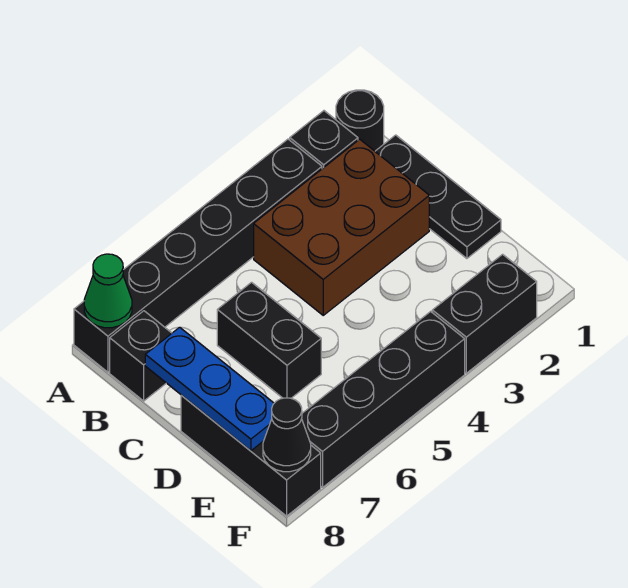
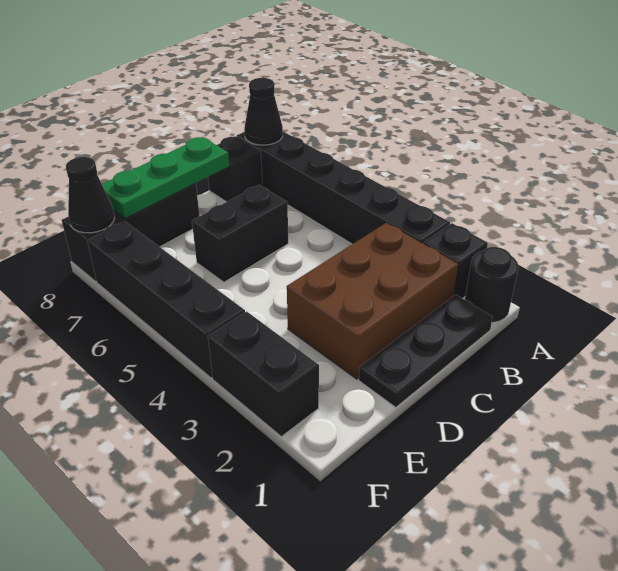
green cone A8 level 2 -> black cone A8 level 2
brown brick B2:C4 level 1 -> brown brick B2:D3 level 1
blue plate C8:E8 level 2 -> green plate C8:E8 level 2

